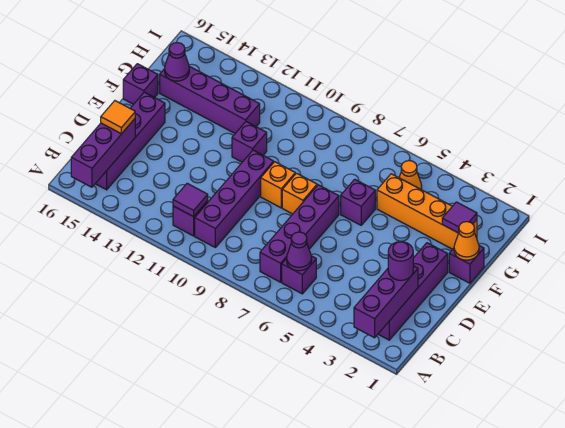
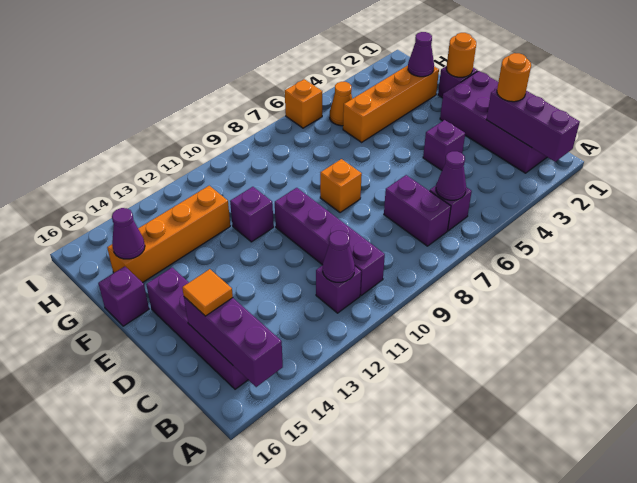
purple brick B2:E2 level 1 -> purple brick B1:E2 level 1
purple brick B7:E7 level 1 -> purple brick B7:C7 level 1
purple tile B11 level 2 -> purple cone B11 level 2
purple round brick C2 level 3 -> orange round brick C2 level 3
orange brick E9 level 1 -> orange brick I6 level 1
orange cone F1 level 2 -> orange round brick F1 level 2
purple brick F6 level 1 -> purple brick D4 level 1
purple tile G2 level 2 -> purple cone G2 level 2
purple brick G12:G15 level 1 -> orange brick G12:G15 level 1

